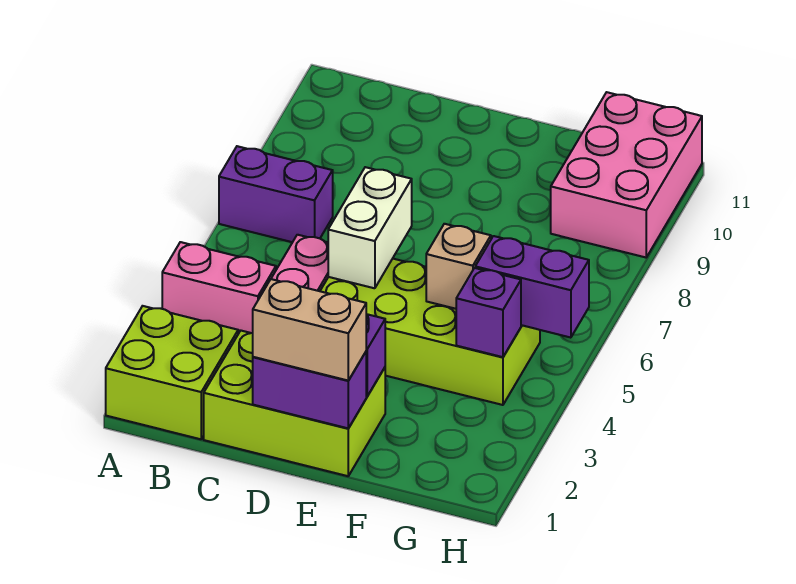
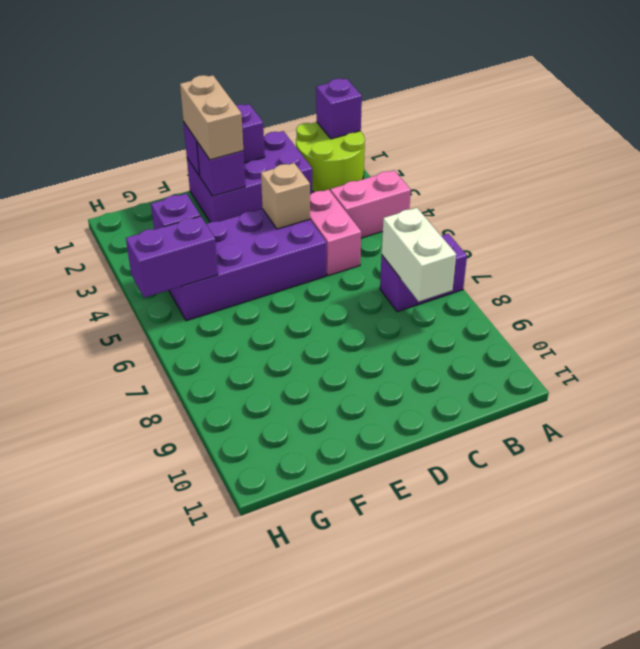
lime brick A1:B2 level 1 -> lime round brick A1:B2 level 1
none -> purple brick A1 level 2
lime brick C1:E2 level 1 -> purple brick C1:E2 level 1
tan brick D1:E1 level 3 -> tan brick E1:E2 level 3
lime brick D4:G5 level 1 -> purple brick D4:G5 level 1
white brick D5:D6 level 2 -> white brick B7:B8 level 2
tan brick F5 level 2 -> tan brick D4 level 2
pink brick G9:H11 level 1 -> none

